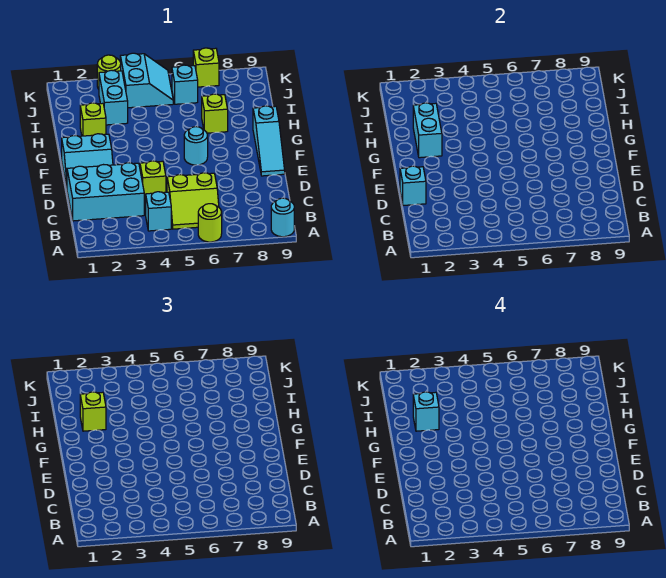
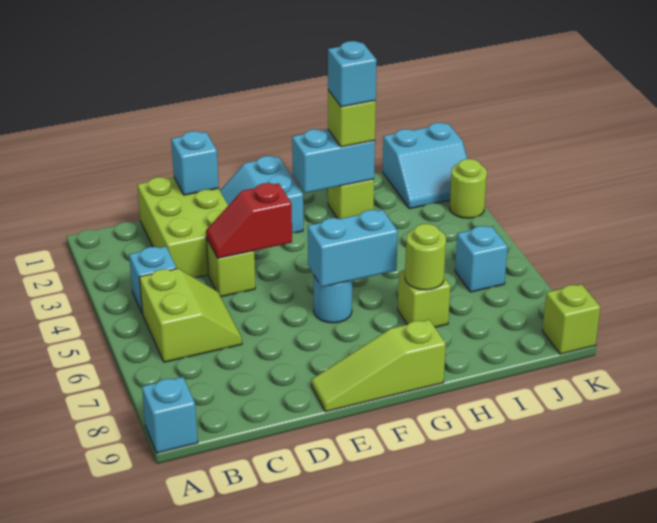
lime round brick A6 level 1 -> lime round brick H7 level 2
cyan round brick A9 level 1 -> cyan brick A9 level 1
lime slope B5:C6 level 1 top C -> lime slope B5:C6 level 1 top B
cyan brick C1:D3 level 1 -> lime brick C1:D3 level 1
none -> red slope D4:E4 level 2 top E
cyan slope E9:G9 level 1 top G -> lime slope E9:G9 level 1 top G
cyan brick I3:J3 level 1 -> cyan brick F6:G6 level 2
cyan slope J4:K5 level 1 top 4 -> cyan slope J1:K2 level 1 top 1
lime brick K7 level 1 -> lime brick K9 level 1

